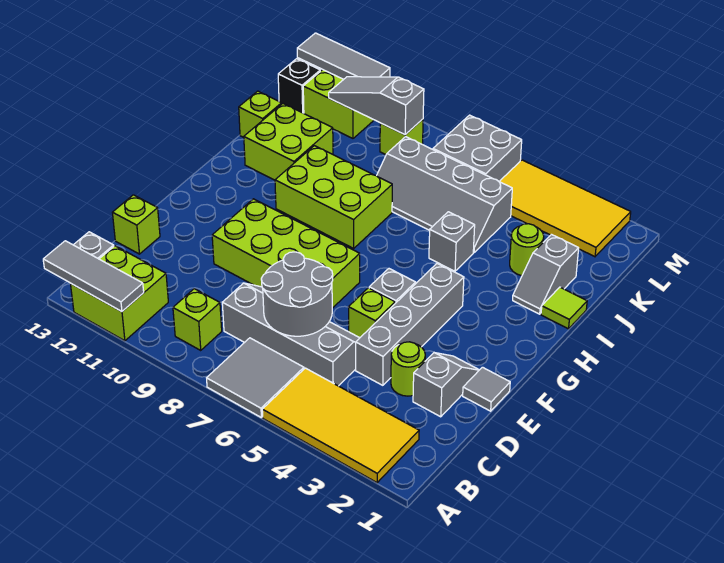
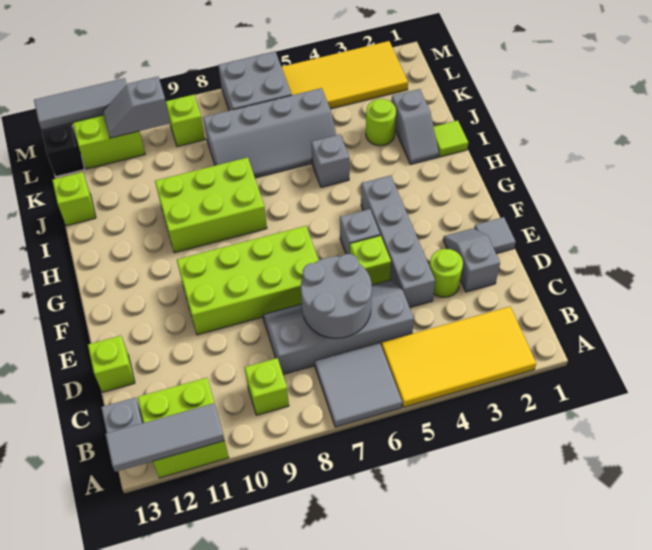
lime brick I11:J12 level 1 -> none
grey slope L9:L11 level 2 top 9 -> grey slope L10:L11 level 2 top 10

